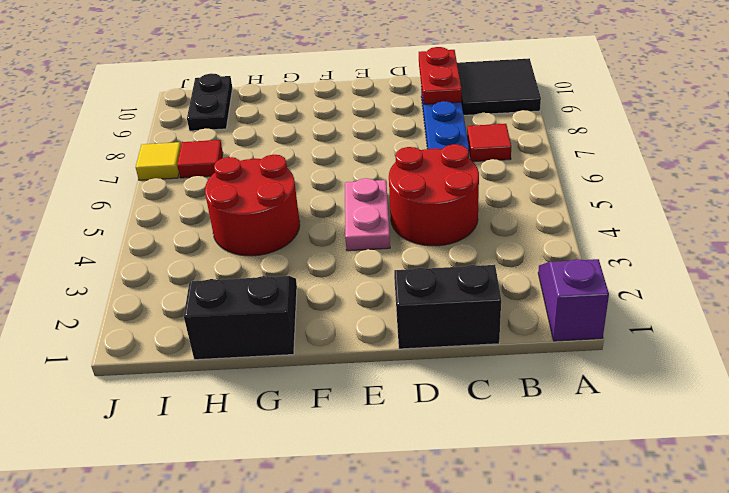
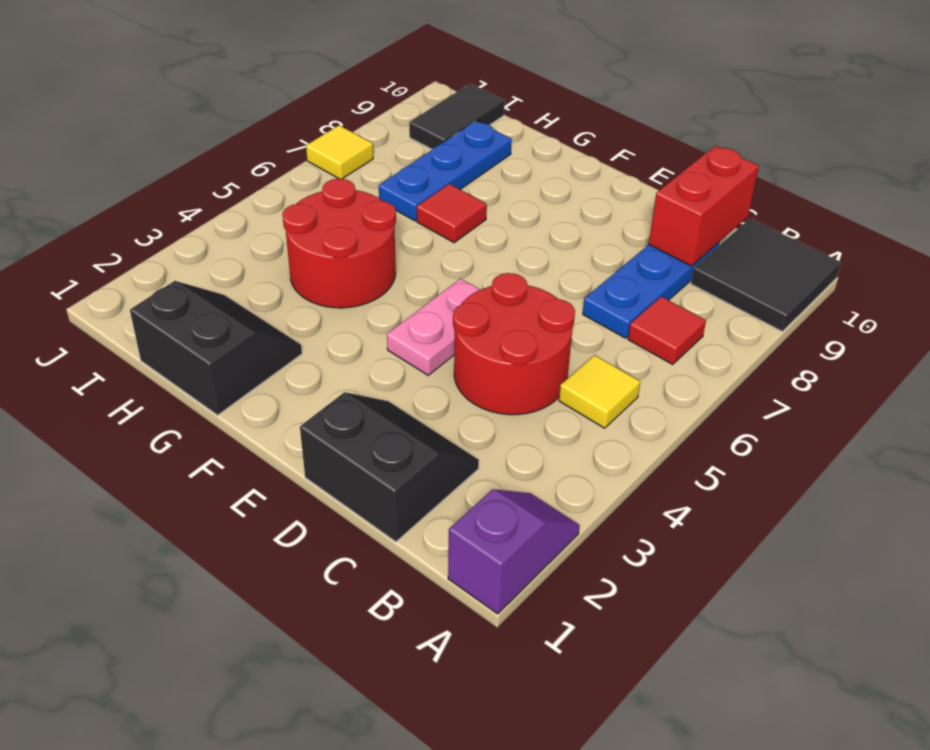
none -> yellow tile B5 level 1
red plate C9:C10 level 2 -> red brick C9:C10 level 2
none -> blue plate H7:H9 level 1
red tile I7 level 1 -> red tile G7 level 1
black plate I9:I10 level 1 -> black tile I9:I10 level 1

